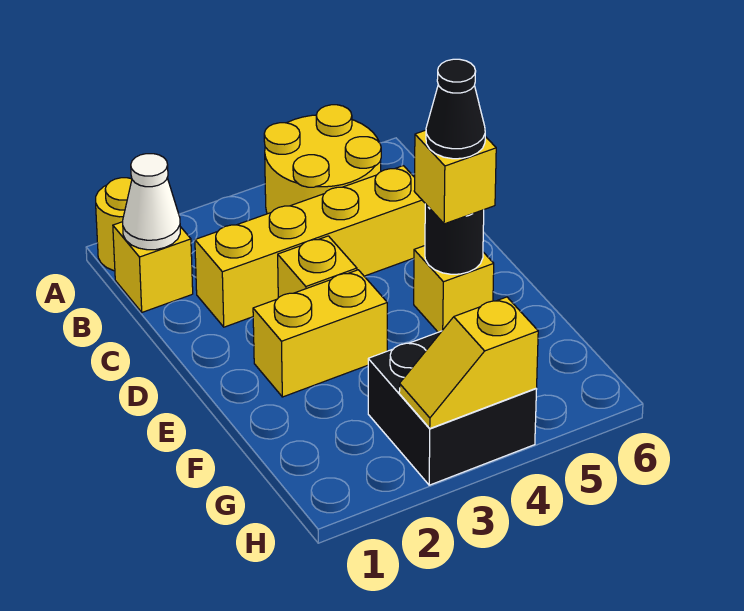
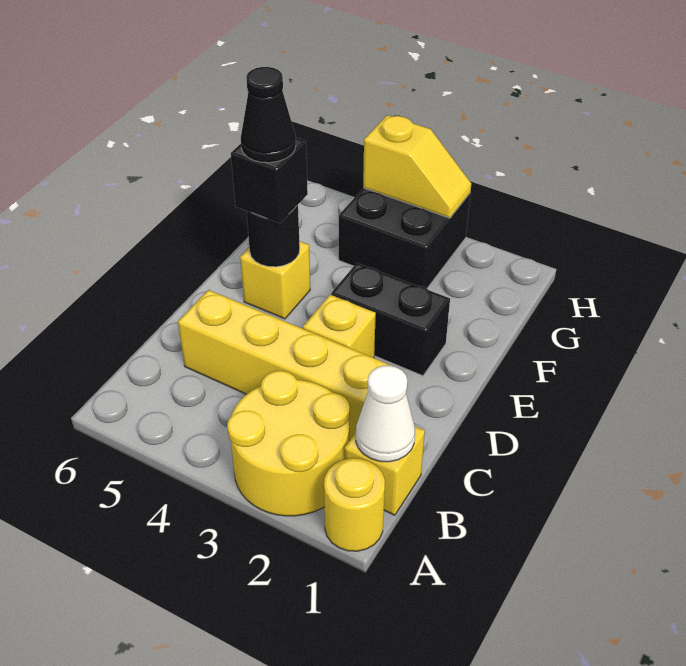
yellow round brick A4:B5 level 1 -> yellow round brick A2:B3 level 1
yellow brick E2:E3 level 1 -> black brick E2:E3 level 1
yellow brick E5 level 3 -> black brick E5 level 3

